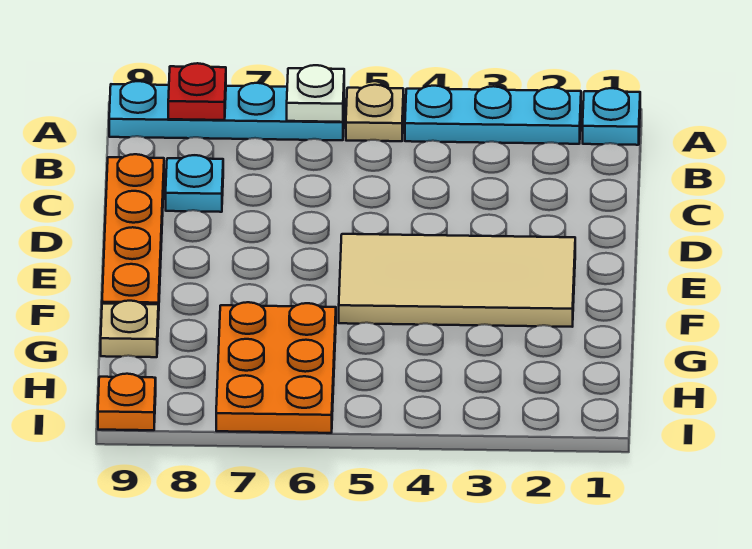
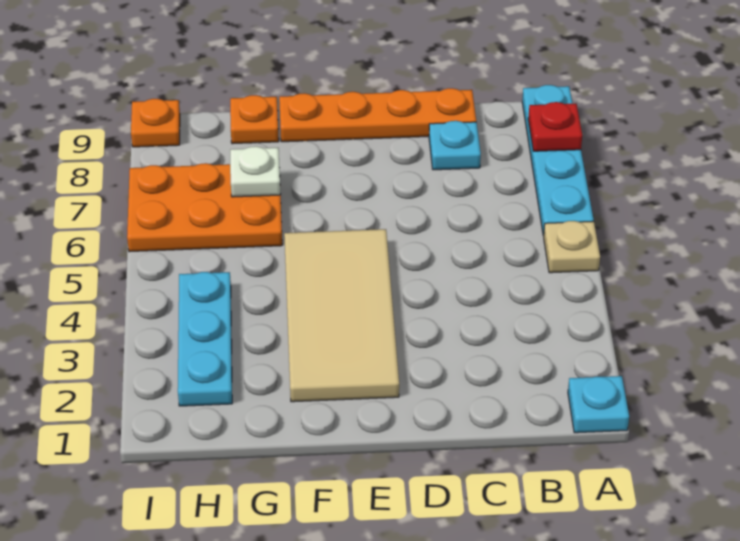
cyan plate A2:A4 level 1 -> cyan plate H2:H4 level 1
white plate A6 level 2 -> white plate G7 level 2
tan plate G9 level 1 -> orange plate G9 level 1

